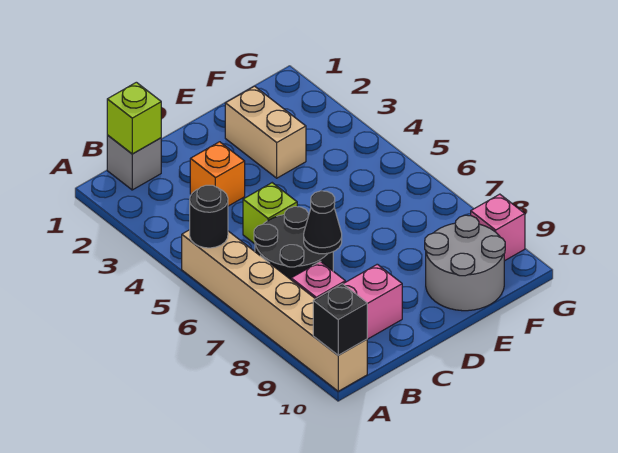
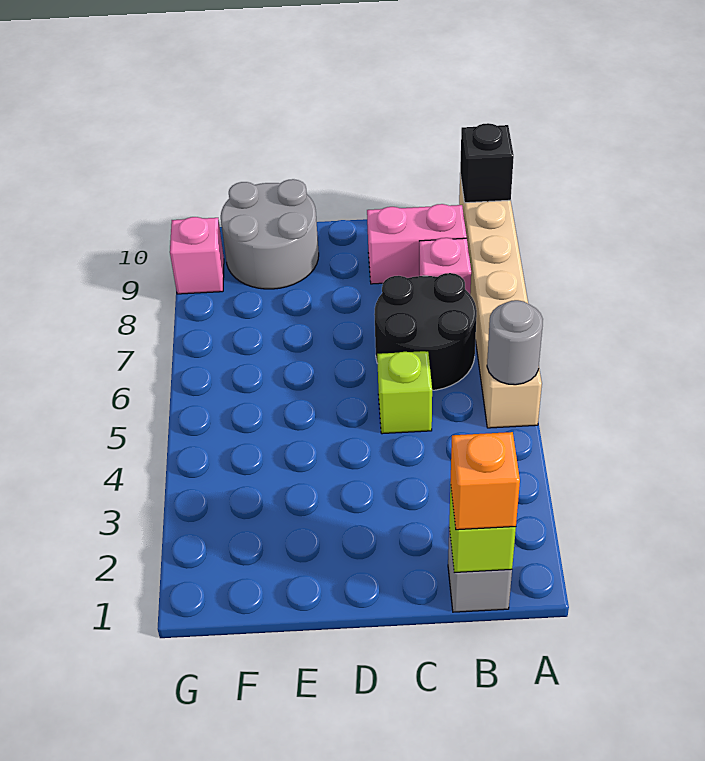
black round brick A5 level 2 -> grey round brick A5 level 2
orange brick C3 level 1 -> orange brick B1 level 3
black cone C7 level 2 -> none
tan brick E2:E3 level 1 -> none

